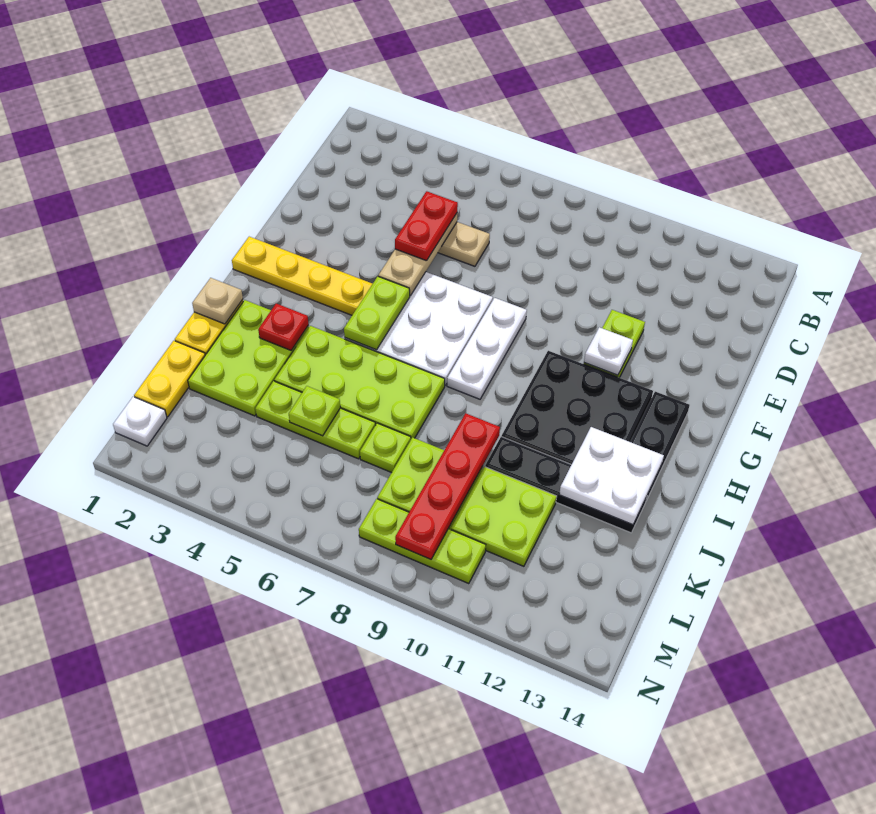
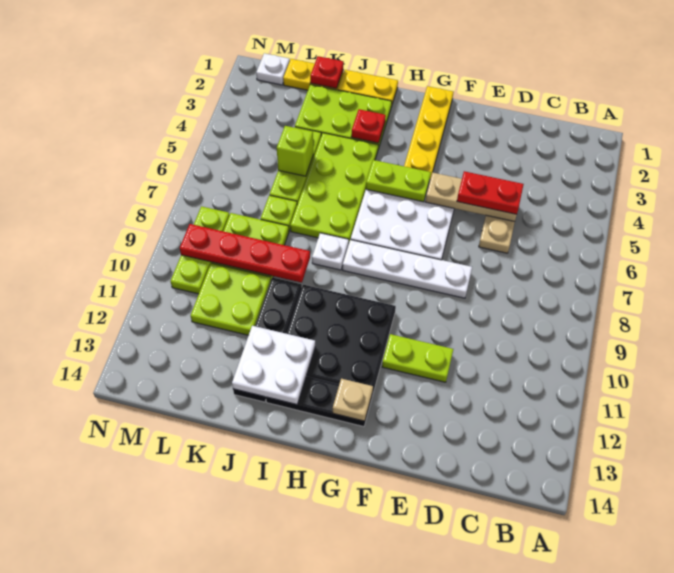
white plate F8:H8 level 1 -> white plate E8:H8 level 1
white plate F11 level 2 -> white plate I8 level 1
tan plate I1 level 2 -> tan plate G13 level 2
none -> red plate K1 level 2
lime plate K5 level 2 -> lime brick K5 level 2

